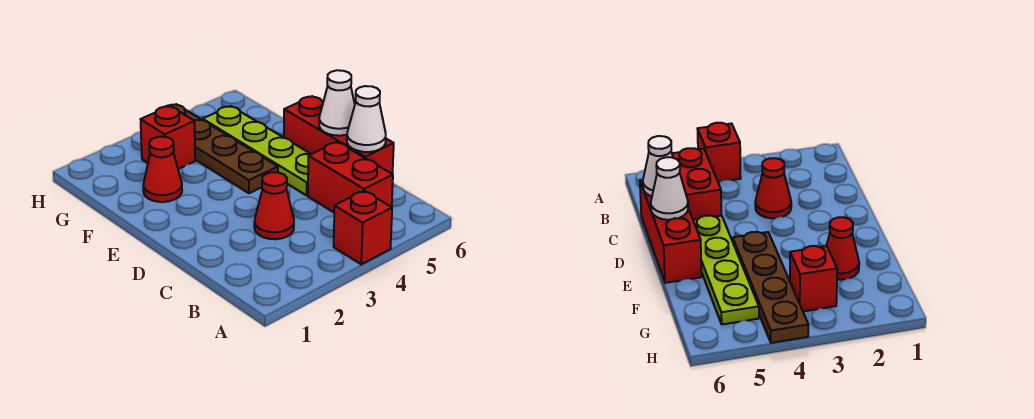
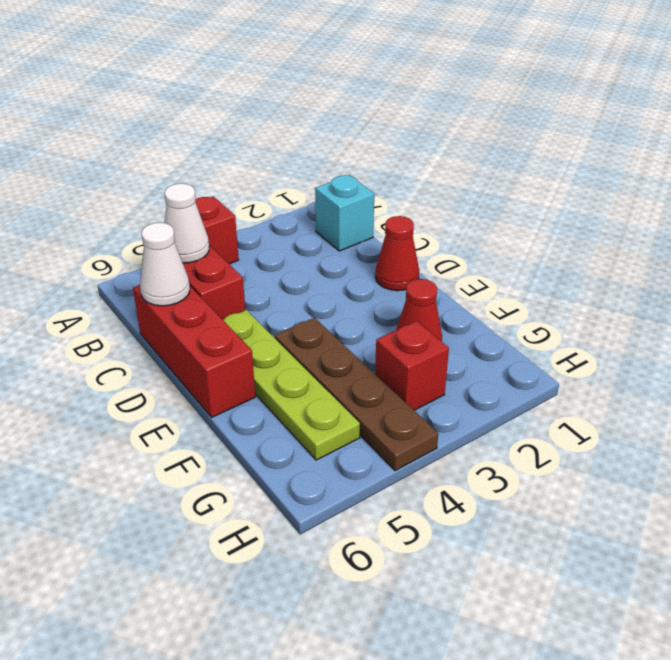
none -> cyan brick B1 level 1
red cone C3 level 1 -> red cone D1 level 1
white cone D6 level 2 -> white cone B5 level 2

